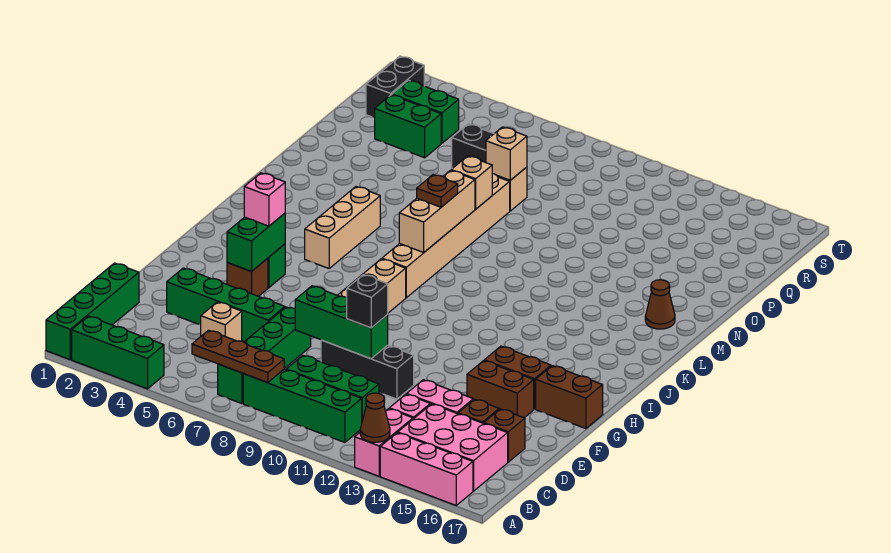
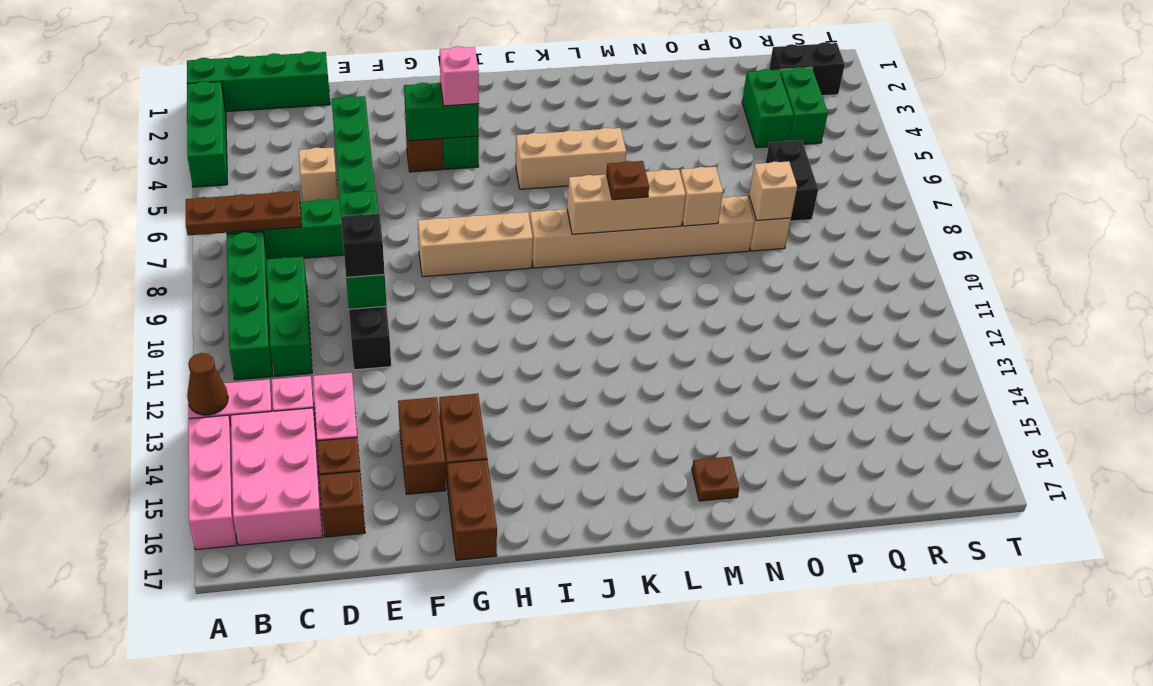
brown plate B6:B8 level 2 -> brown plate A7:C7 level 2
brown cone M16 level 1 -> brown plate M16 level 1

